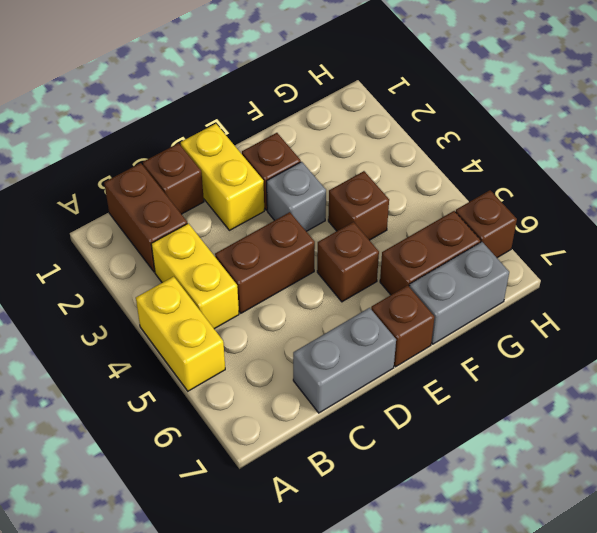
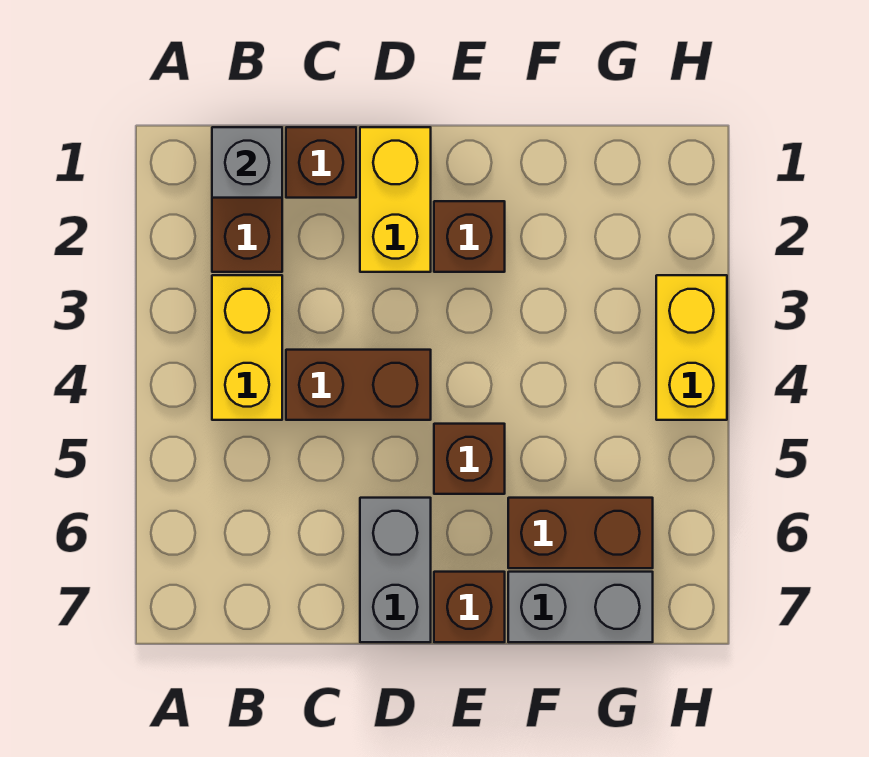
yellow brick A4:A5 level 1 -> yellow brick H3:H4 level 1
grey brick C7:D7 level 1 -> grey brick D6:D7 level 1
grey brick E3 level 1 -> grey brick B1 level 2
brown brick F4 level 1 -> none
brown brick H6 level 1 -> none

